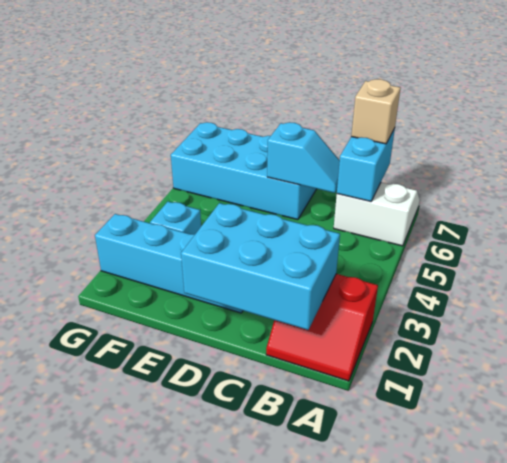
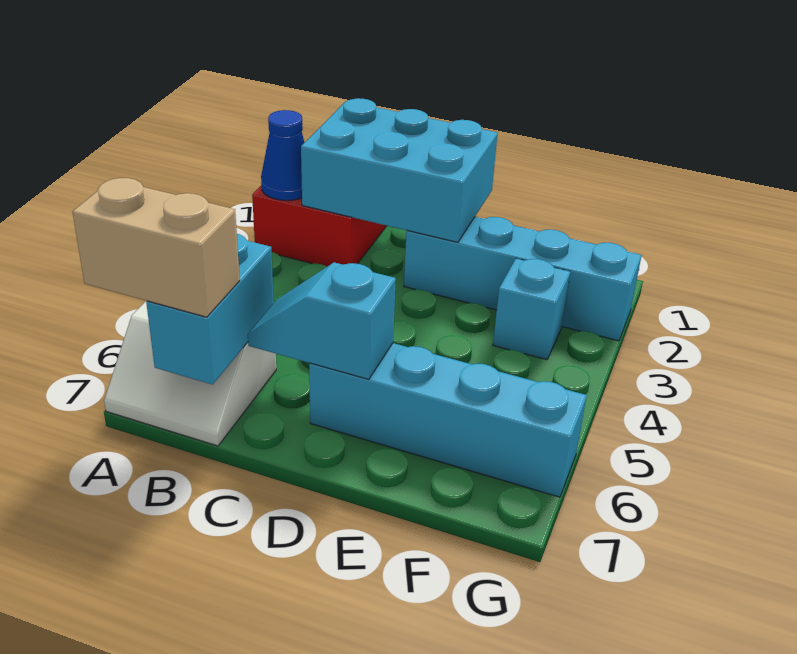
none -> blue cone A2 level 2
tan brick B7 level 3 -> tan brick A7:B7 level 3
cyan brick D6:G7 level 1 -> cyan brick D6:G6 level 1

